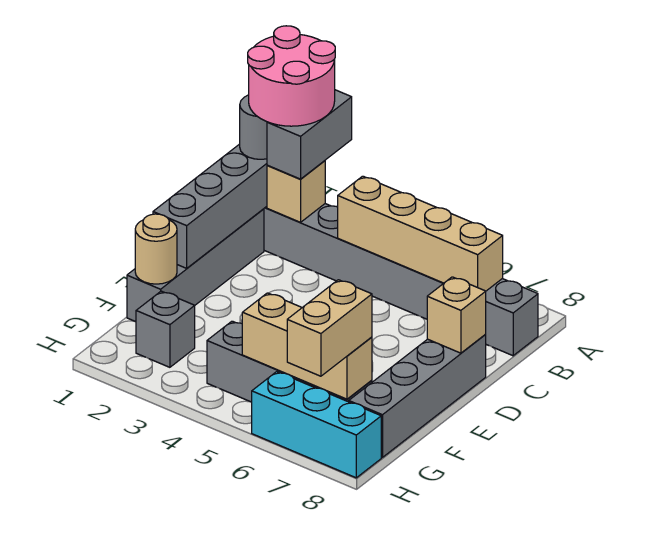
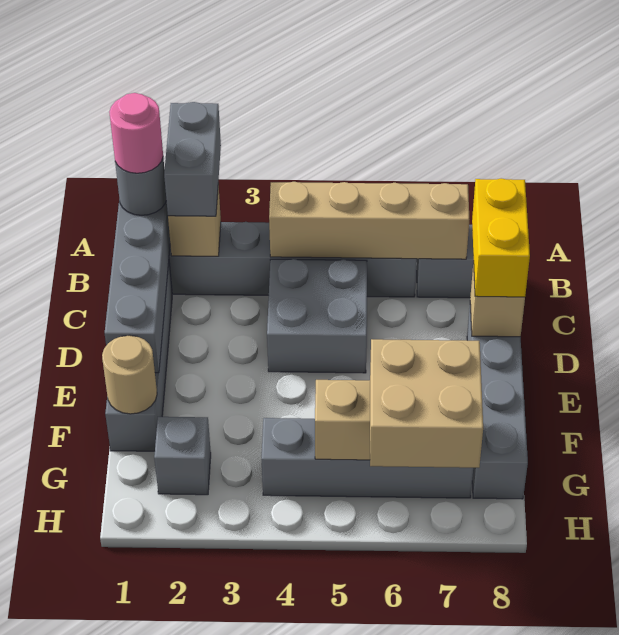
pink round brick A1:B2 level 4 -> pink round brick B1 level 4
none -> grey brick C4:D5 level 1
none -> yellow brick C8:D8 level 3
tan brick G7:H7 level 3 -> tan brick G6:H7 level 3
cyan brick H6:H8 level 1 -> none

